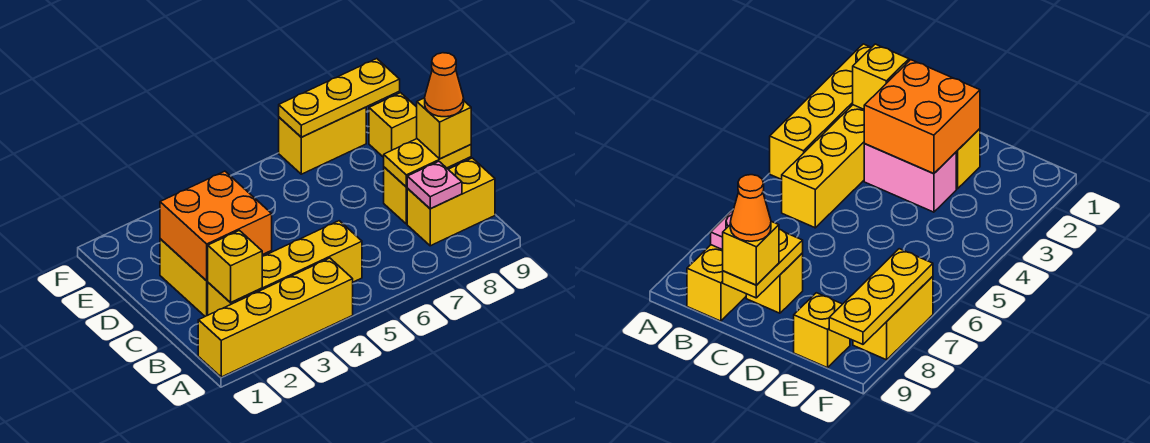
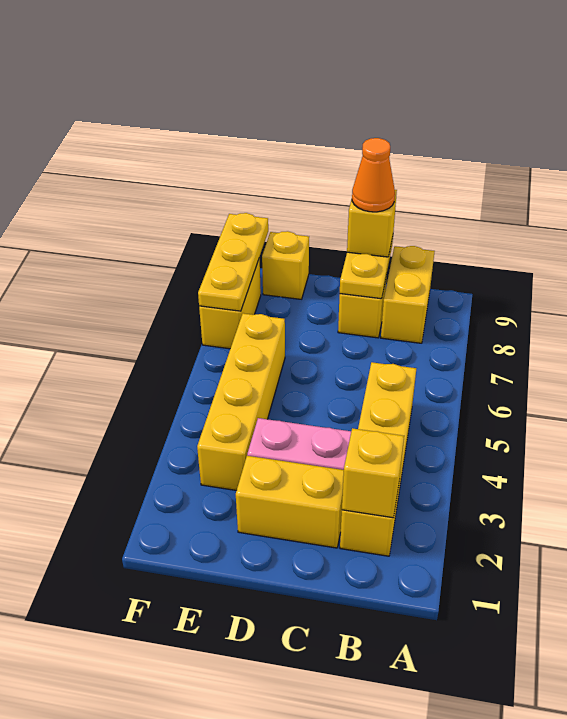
yellow brick A1:A4 level 1 -> yellow brick E3:E6 level 1
pink plate B8 level 2 -> none
orange brick C2:D3 level 2 -> none

